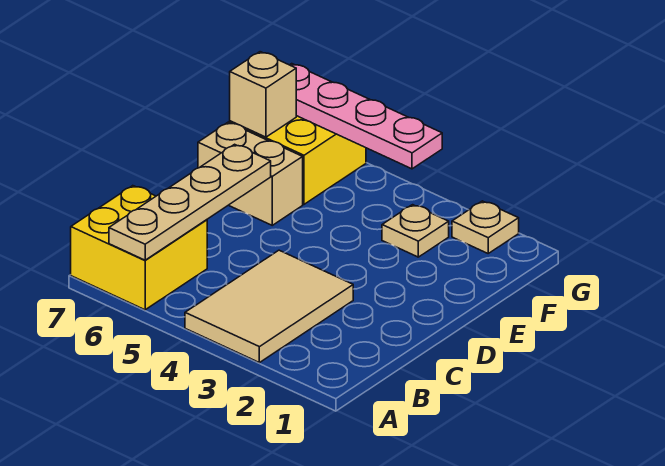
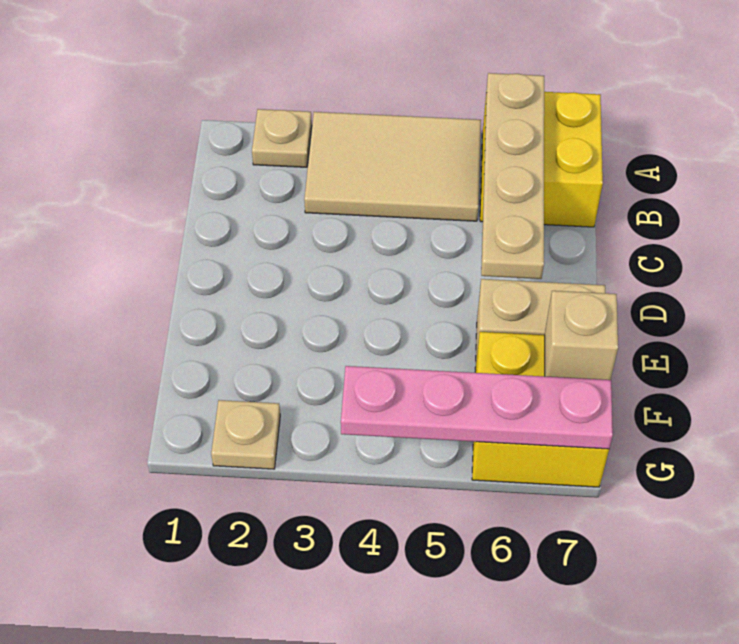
tan tile A3:C4 level 1 -> tan tile A3:B5 level 1
tan plate F3 level 1 -> tan plate A2 level 1

